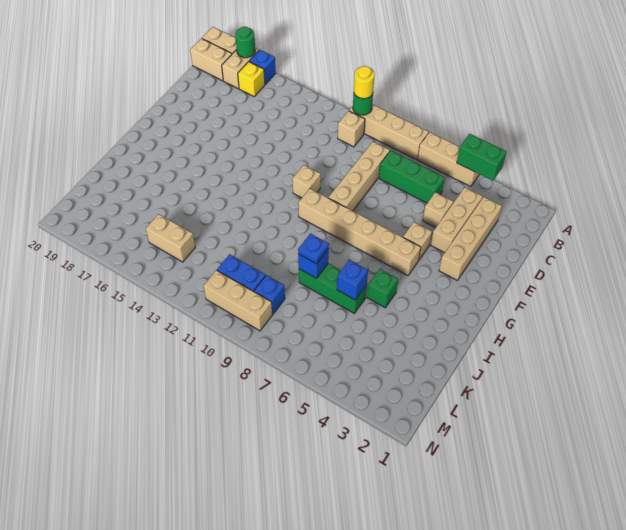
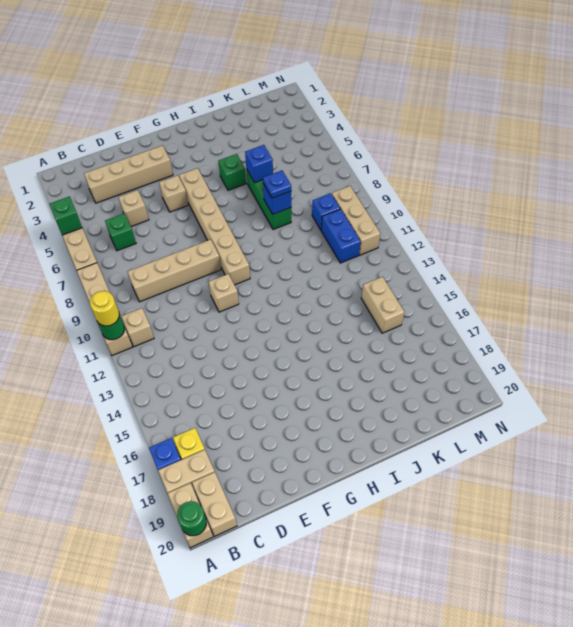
green brick A4:A5 level 2 -> green brick A5 level 2
green round brick A18 level 2 -> green round brick A20 level 2
tan brick C4:E4 level 1 -> none
green brick C6:C8 level 1 -> green brick C6 level 1

